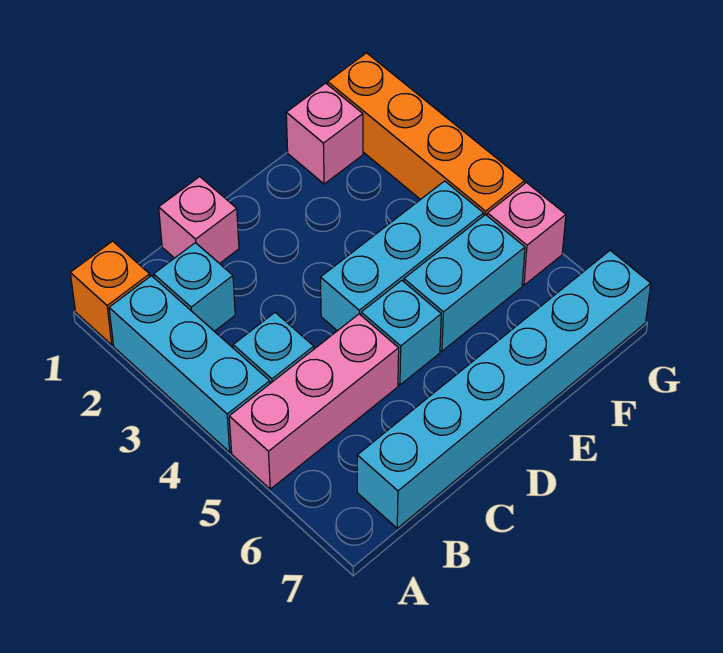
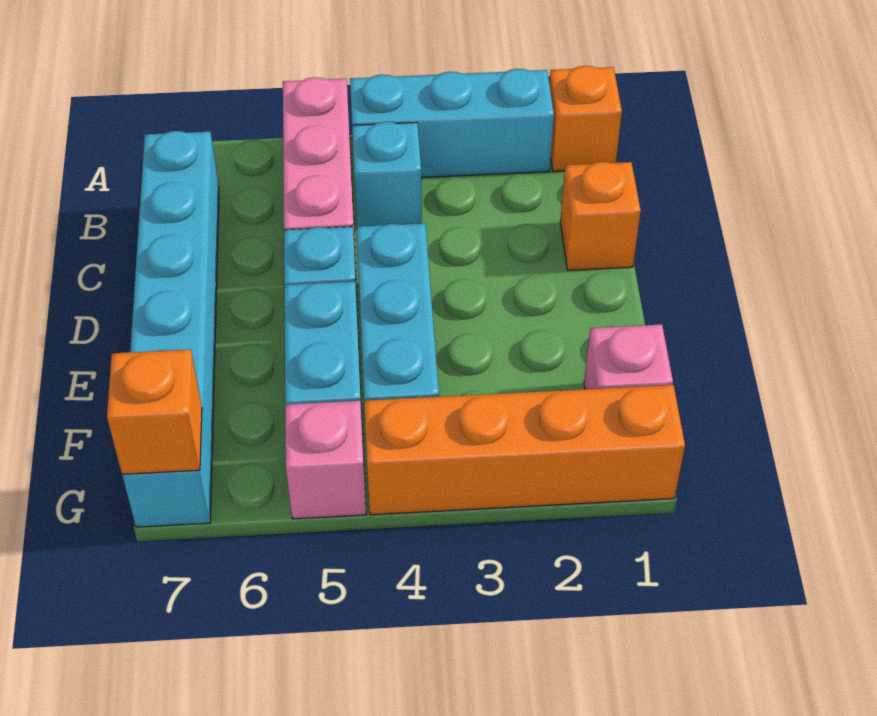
cyan brick B2 level 1 -> none
pink brick C1 level 1 -> orange brick C1 level 1
none -> orange brick G7 level 2

